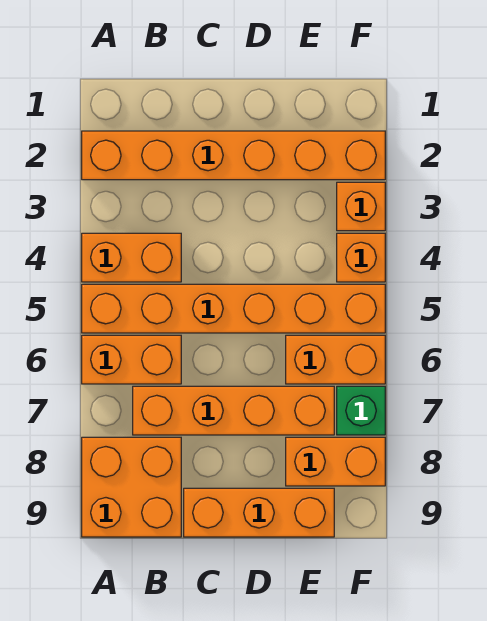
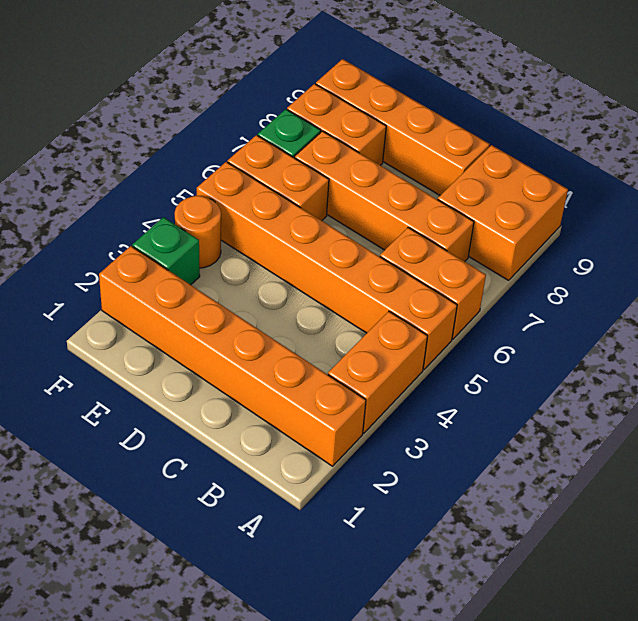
orange brick A4:B4 level 1 -> orange brick A3:A4 level 1
orange brick C9:E9 level 1 -> orange brick C9:F9 level 1
orange brick F3 level 1 -> green brick F3 level 1
orange brick F4 level 1 -> orange round brick F4 level 1

